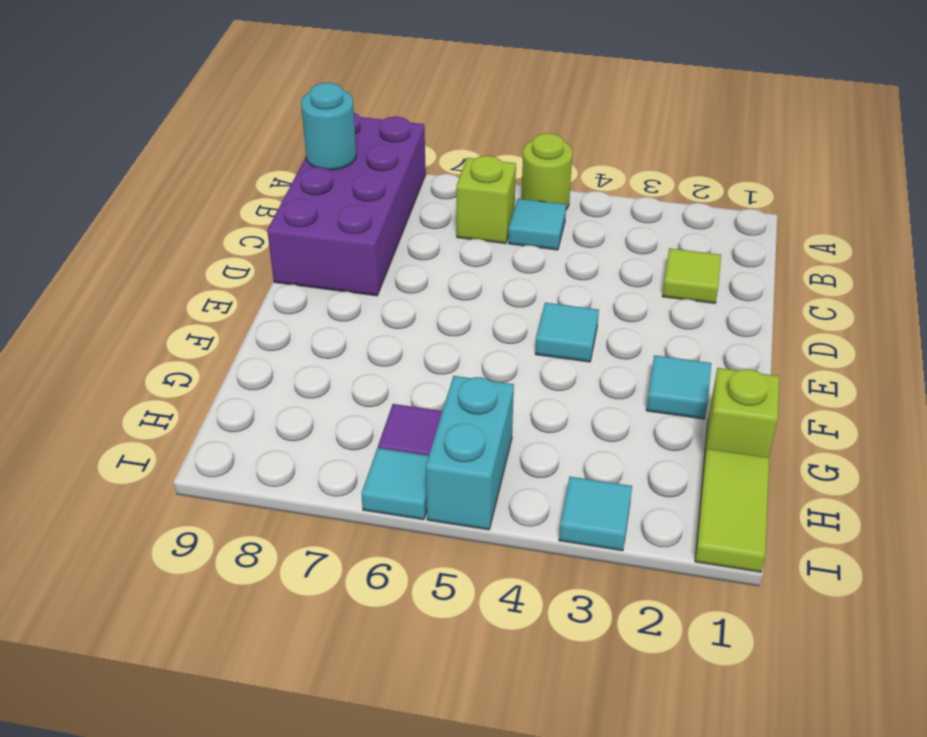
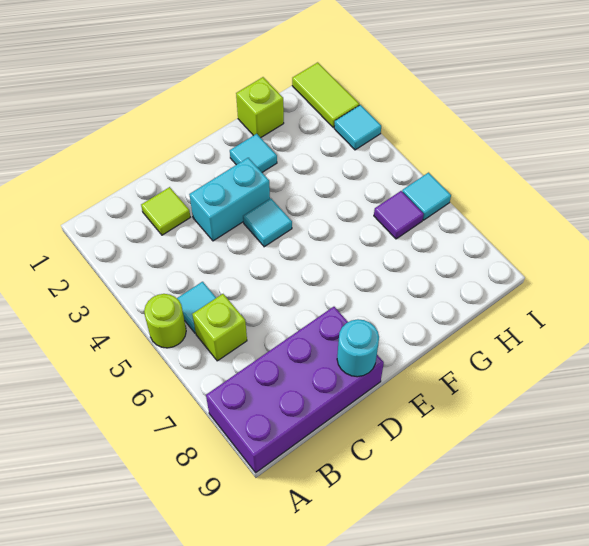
cyan round brick B9 level 2 -> cyan round brick D9 level 2
lime tile H1:I1 level 1 -> lime tile I1:I2 level 1
cyan brick H5:I5 level 1 -> cyan brick D3:E3 level 1

